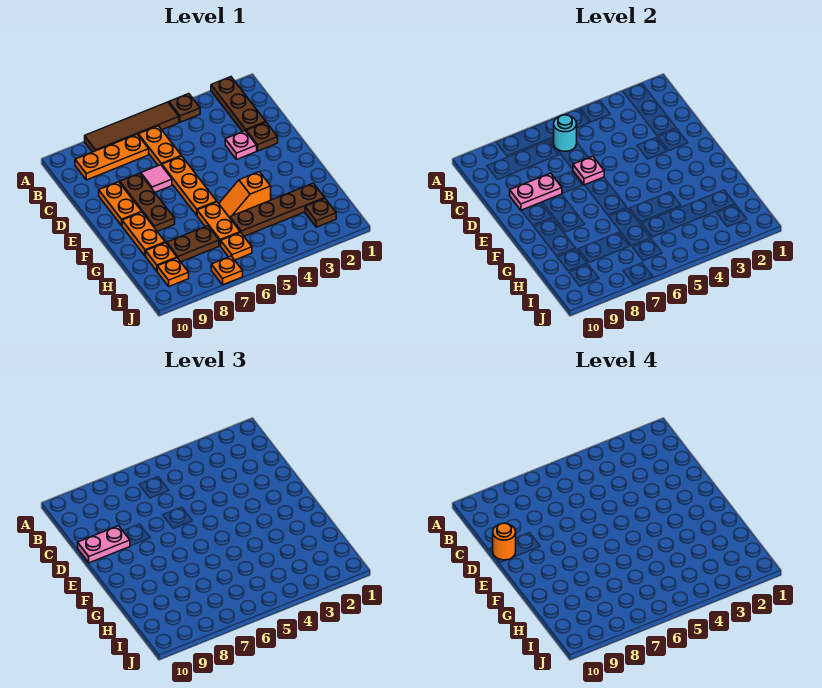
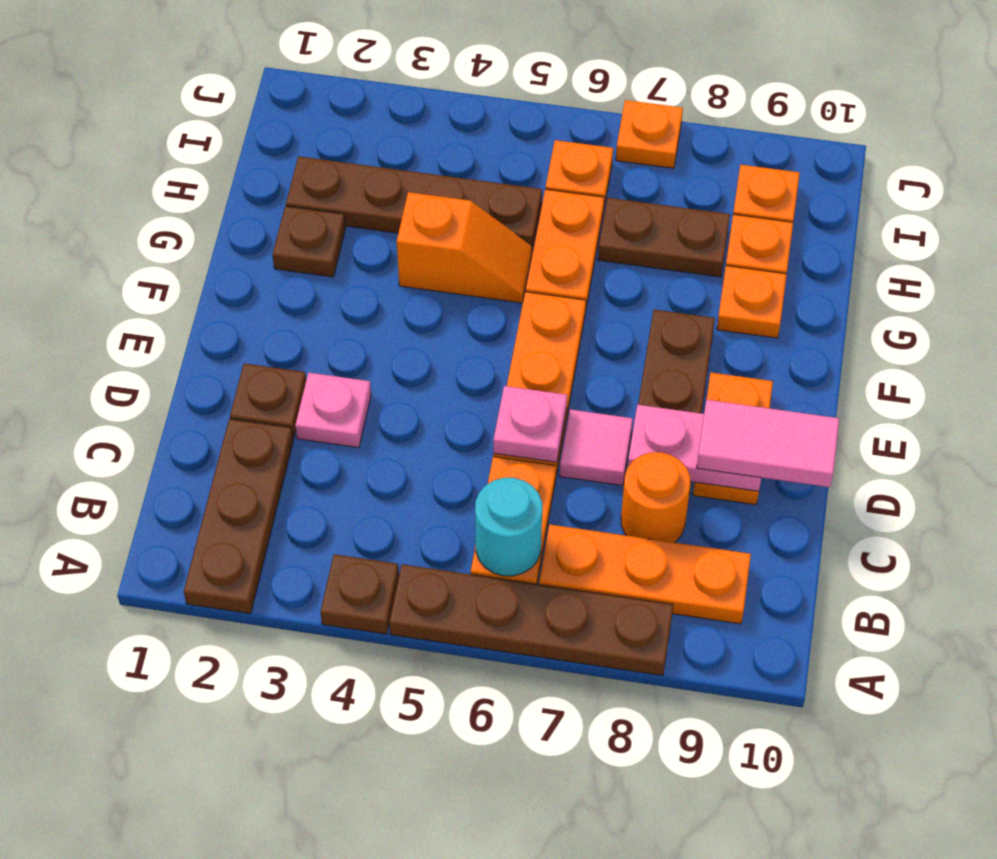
brown tile A5:A8 level 1 -> brown plate A5:A8 level 1
pink plate D9:D10 level 3 -> pink tile D9:D10 level 3
orange round brick D10 level 4 -> orange round brick C8 level 1
orange plate F9:G9 level 1 -> orange plate G9 level 1
brown plate I2 level 1 -> brown plate G2 level 1

